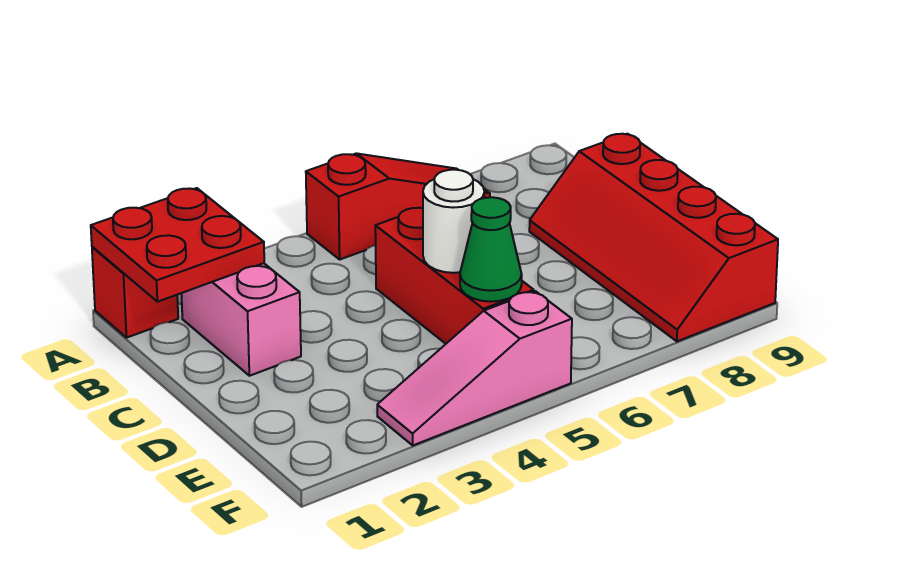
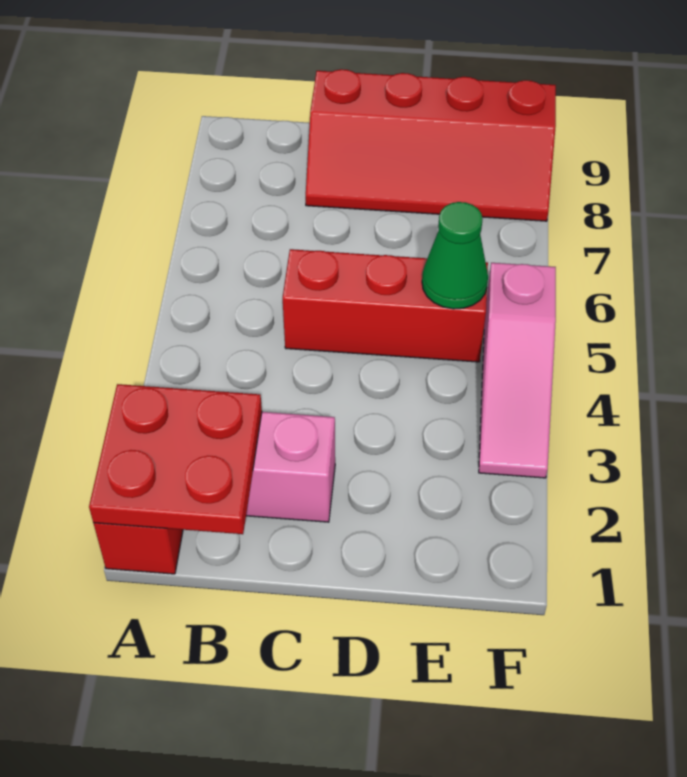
red slope A5:A7 level 1 top 5 -> none
white round brick D5 level 2 -> none

